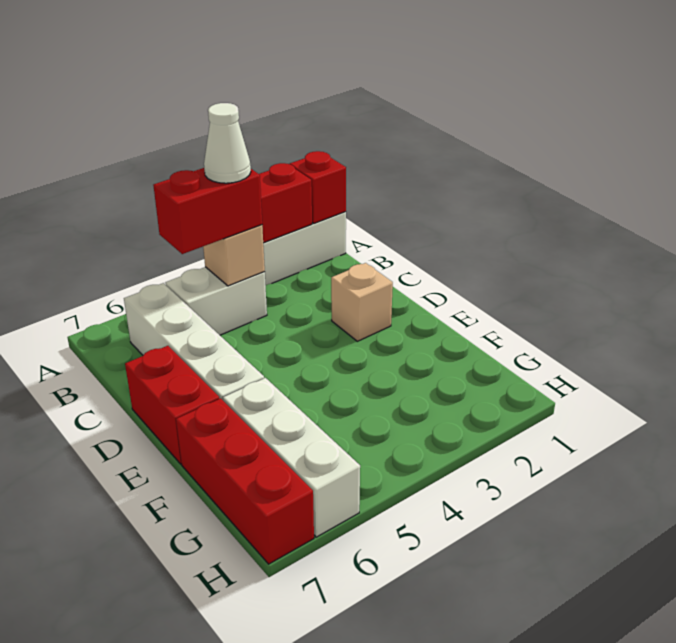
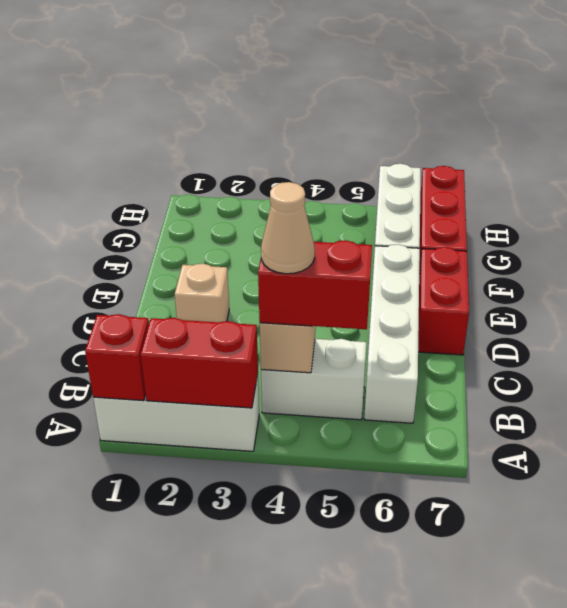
white cone B4 level 4 -> tan cone B4 level 4

